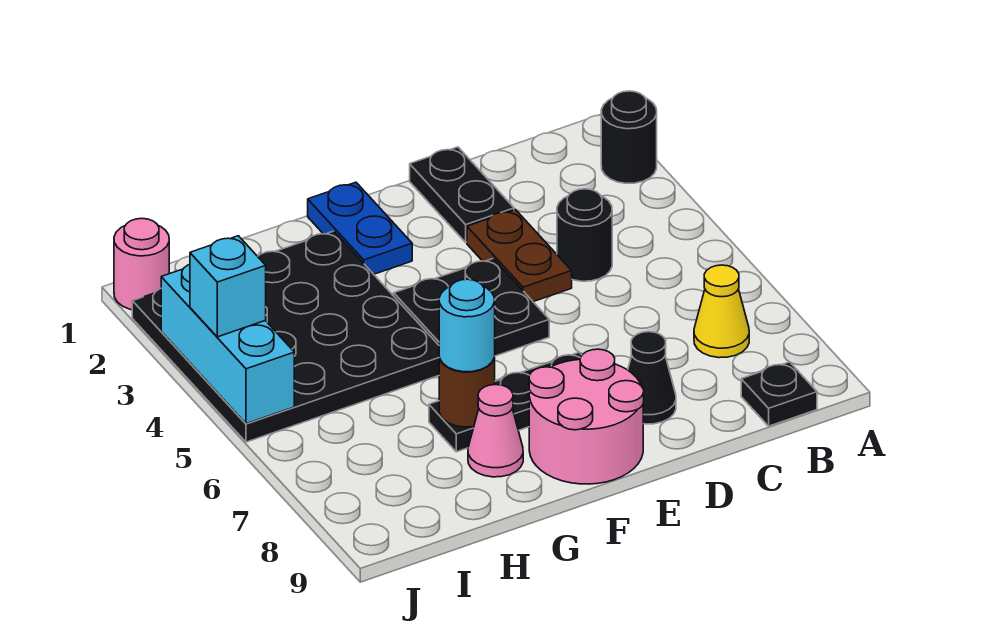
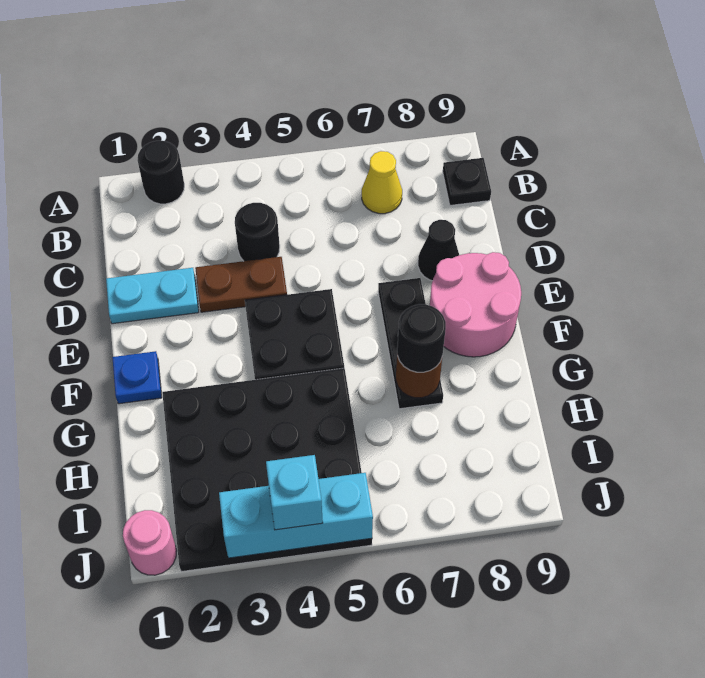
black plate D1:D2 level 1 -> cyan plate D1:D2 level 1
blue plate F1:F2 level 1 -> blue plate F1 level 1
cyan round brick G7 level 3 -> black round brick G7 level 3
pink cone G8 level 1 -> none

